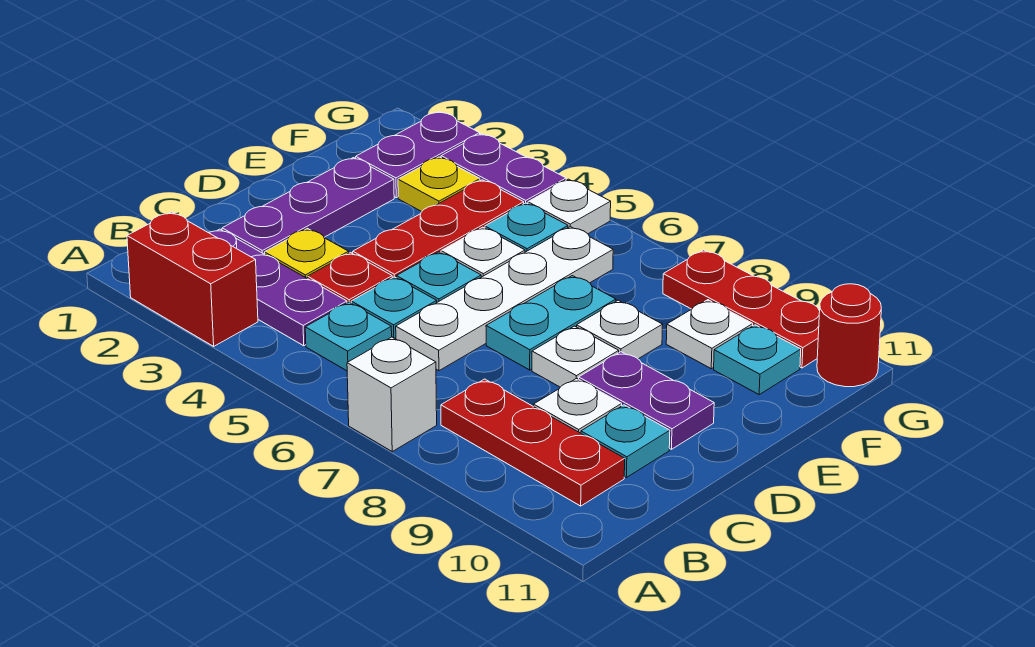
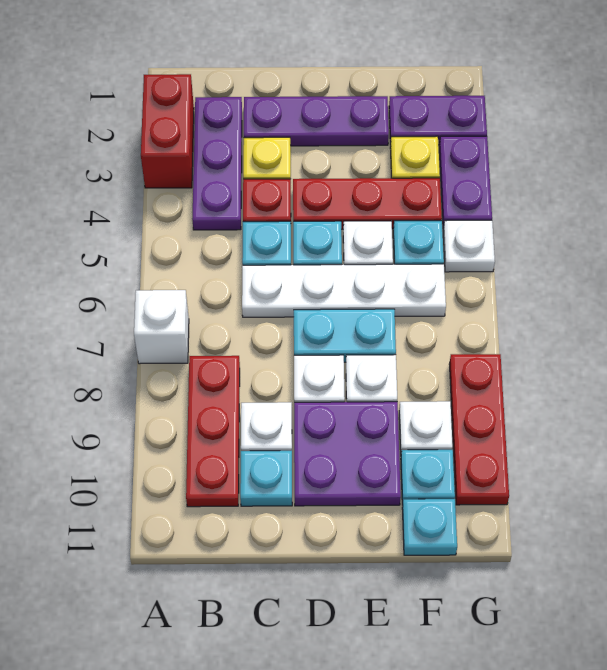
cyan plate B5 level 1 -> cyan plate F11 level 1
purple plate D9:D10 level 1 -> purple plate D9:E10 level 1
red round brick G11 level 1 -> none

